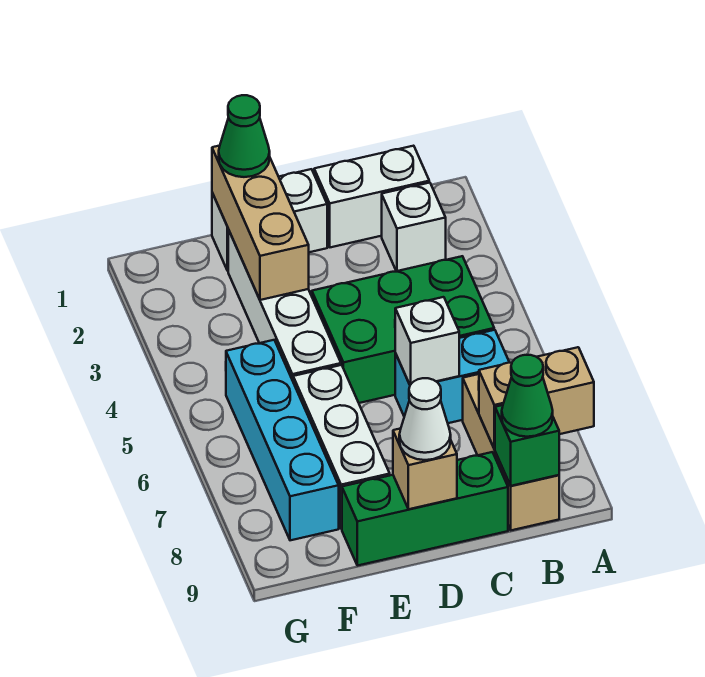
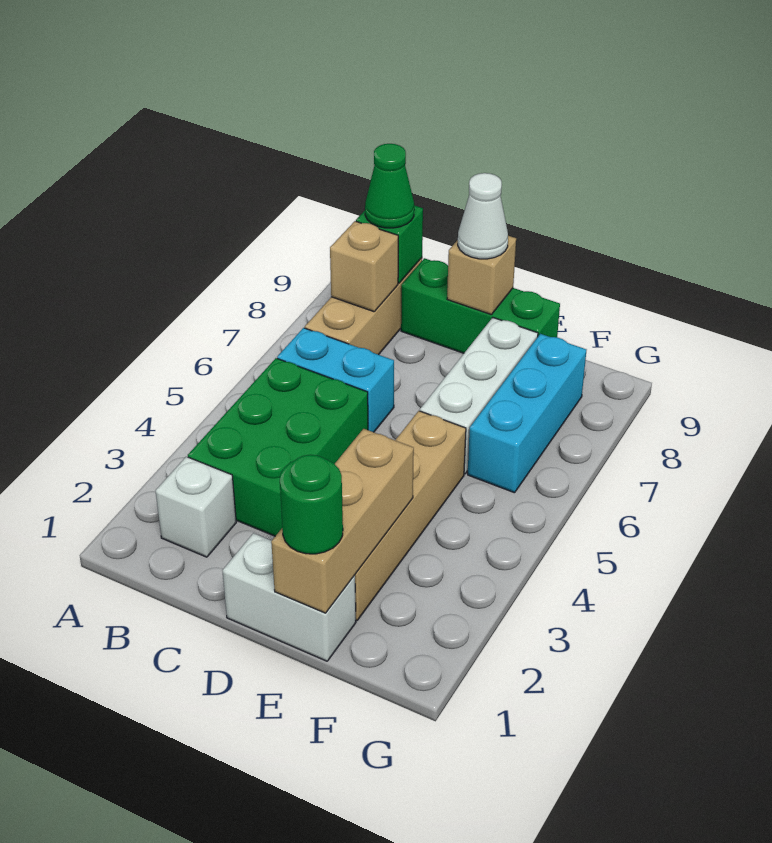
tan brick A8:B8 level 2 -> tan brick B8 level 2
white brick B1:C1 level 1 -> none
green brick B4:D5 level 1 -> green brick B3:C5 level 1
white brick C6 level 2 -> none
green cone E1 level 3 -> green round brick E1 level 3
white brick E2:E5 level 1 -> tan brick E2:E5 level 1
cyan brick F5:F8 level 1 -> cyan brick F6:F8 level 1

